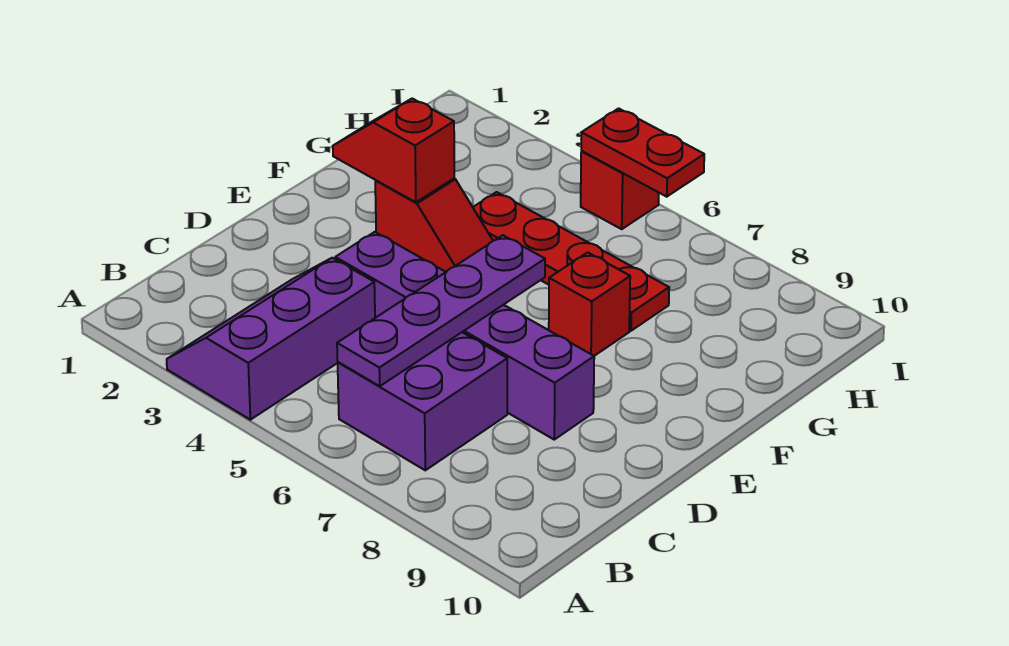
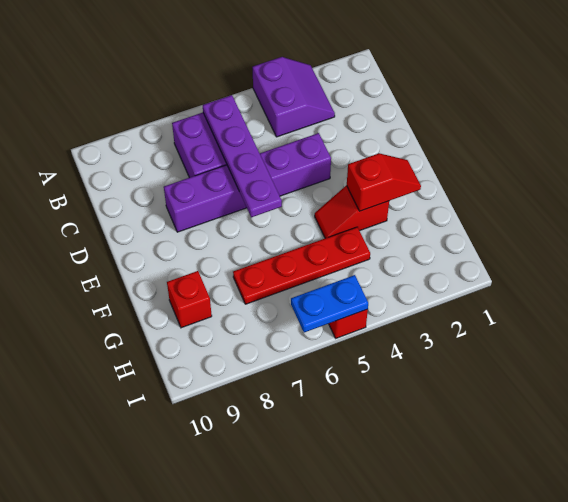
purple slope A3:C4 level 1 top 4 -> purple slope A3:B4 level 1 top 4
red brick F7 level 1 -> red brick G9 level 1
red plate I5:I6 level 2 -> blue plate I5:I6 level 2

